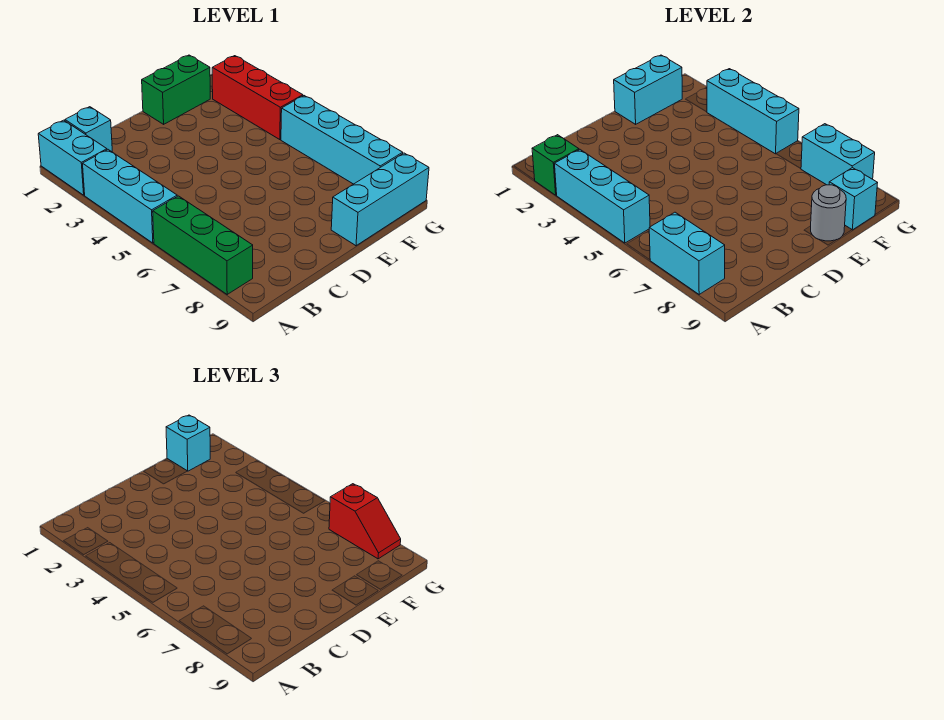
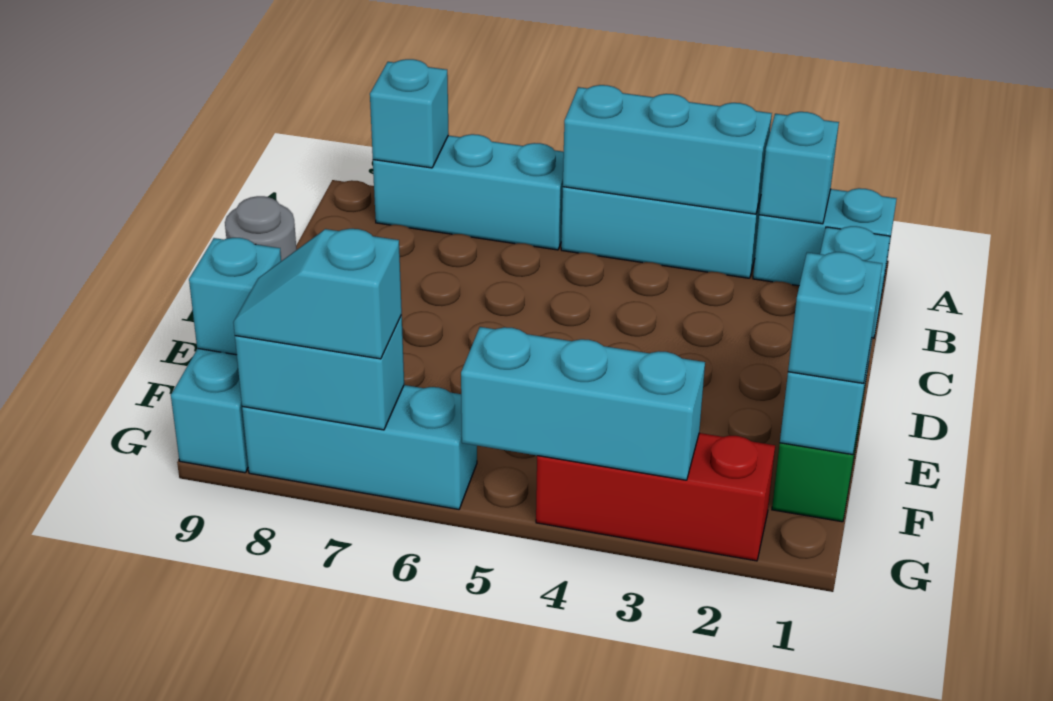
green brick A2 level 2 -> cyan brick A2 level 2
green brick A6:A8 level 1 -> cyan brick A6:A8 level 1
cyan brick A7:A8 level 2 -> cyan brick A8 level 2
cyan brick G5:G8 level 1 -> cyan brick G6:G8 level 1
red slope G7:G8 level 3 top 7 -> cyan slope G7:G8 level 3 top 7

